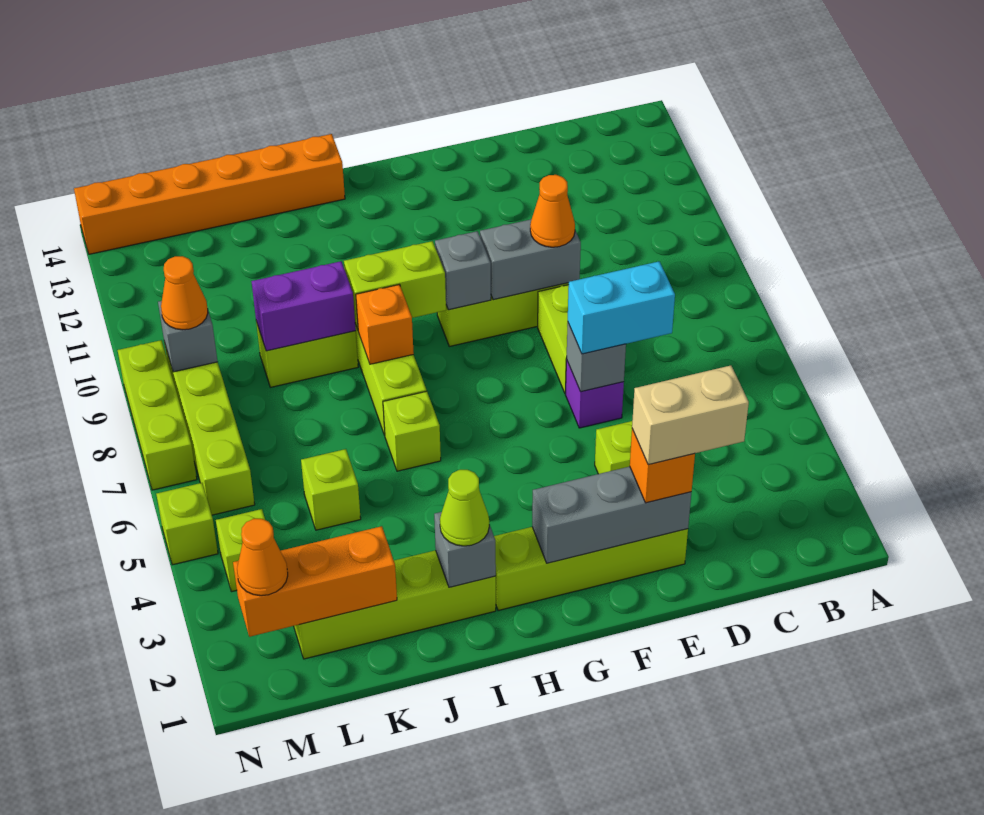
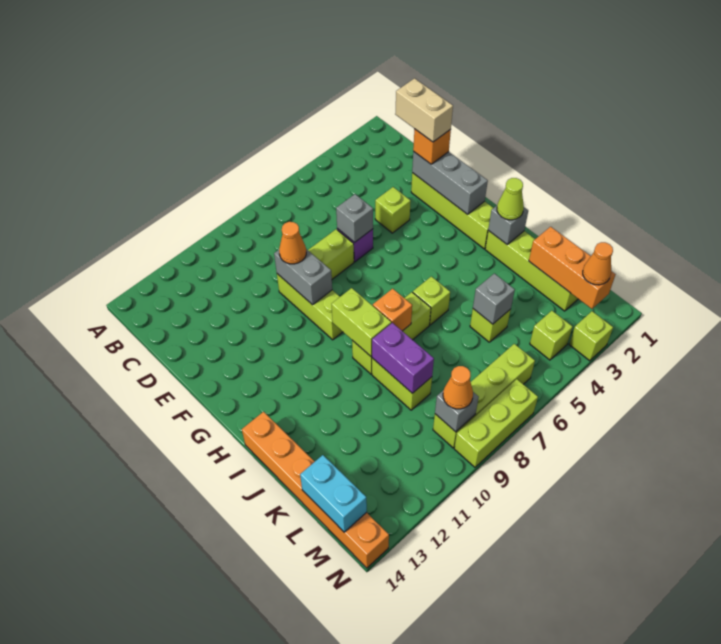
cyan brick D6:E6 level 3 -> cyan brick L14:M14 level 2
grey brick G9 level 2 -> grey brick K5 level 2
lime brick N5 level 1 -> lime brick N3 level 1

